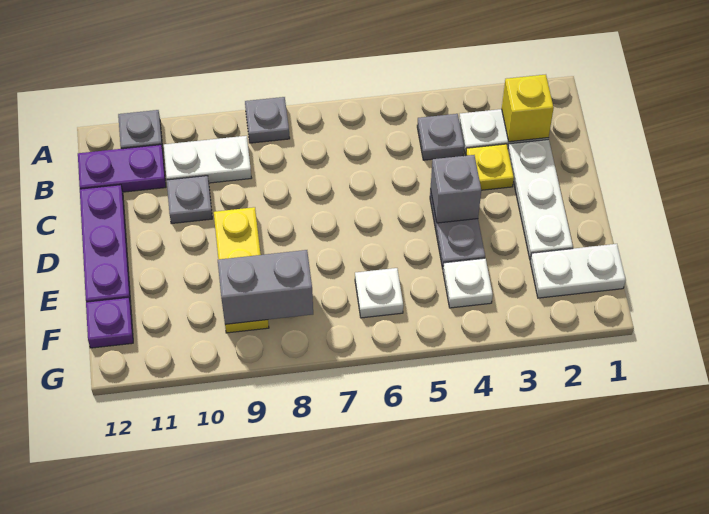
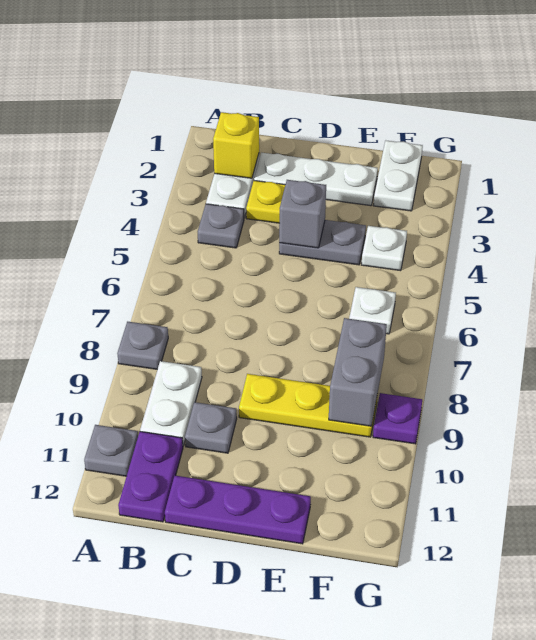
purple plate F12 level 1 -> purple plate G9 level 1

